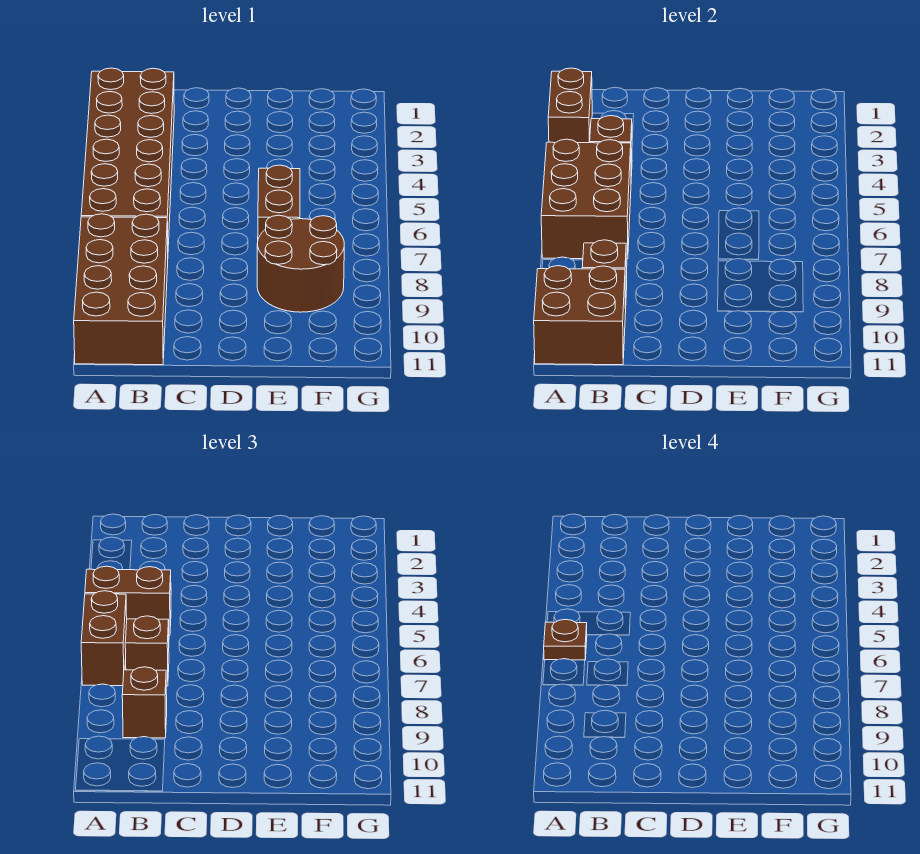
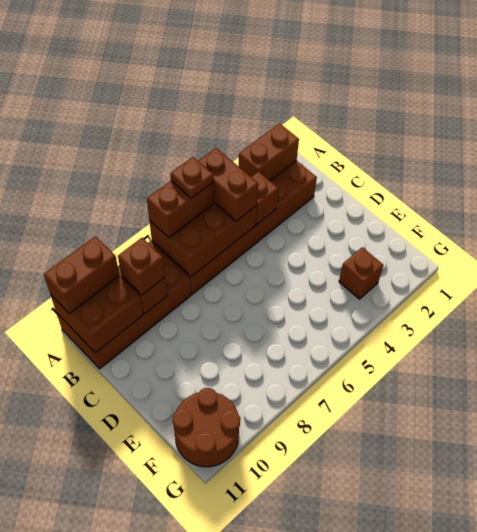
brown brick B7 level 3 -> brown brick F3 level 1
brown brick E6:E7 level 1 -> brown brick A10:A11 level 3
brown round brick E8:F9 level 1 -> brown round brick F10:G11 level 1

